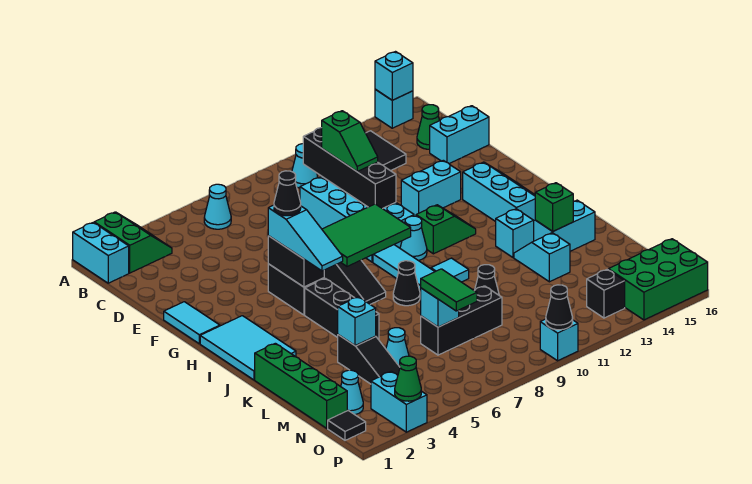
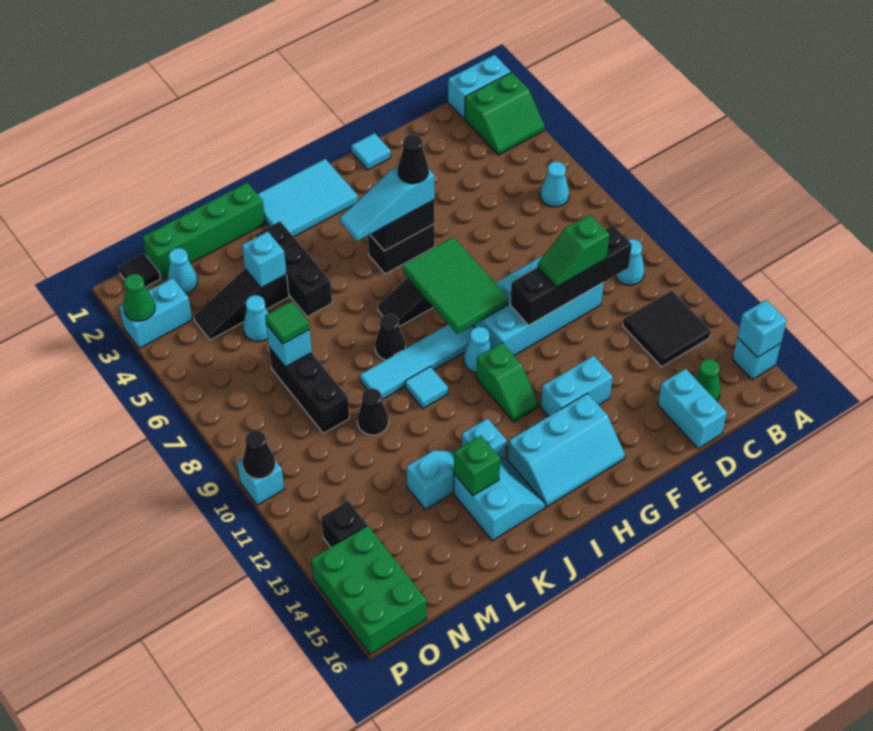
cyan tile F1:G1 level 1 -> cyan tile F1 level 1
cyan brick F12:F13 level 1 -> cyan brick F13:G13 level 1
black brick I5:K5 level 1 -> black brick K3:K5 level 1
green tile M7:N7 level 3 -> green tile M7 level 3

